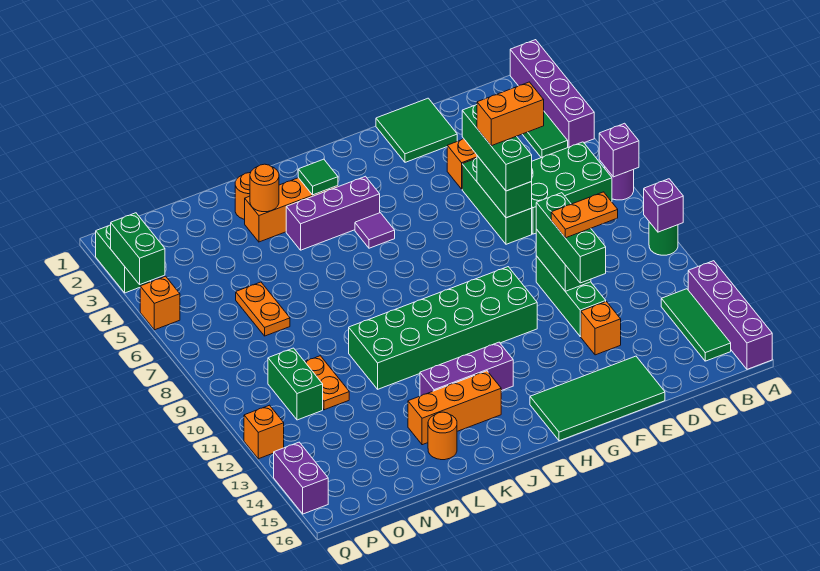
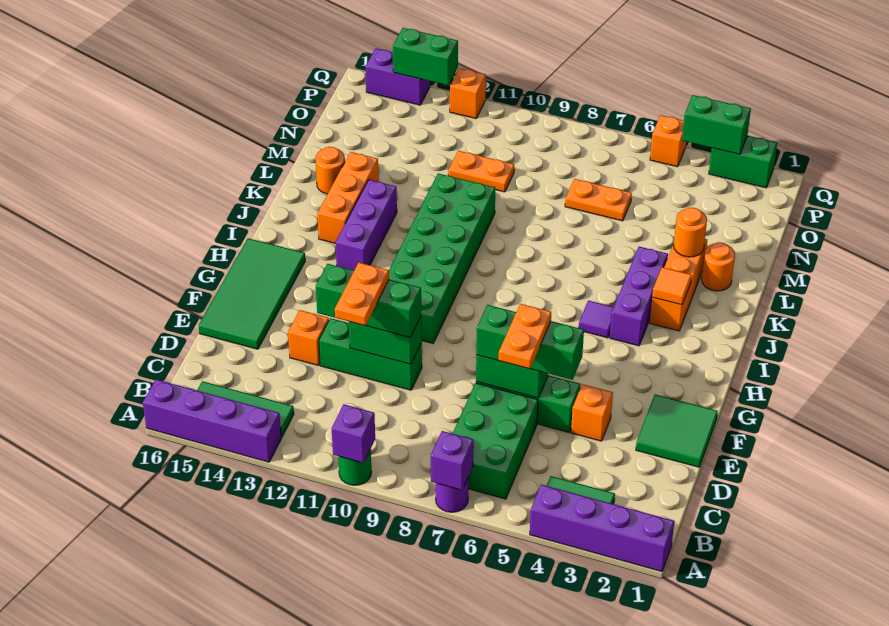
orange brick D6:E6 level 4 -> orange plate D6:E6 level 4
green tile J3 level 2 -> orange tile J3 level 2
green brick O10:O11 level 1 -> green brick Q13:Q14 level 2

